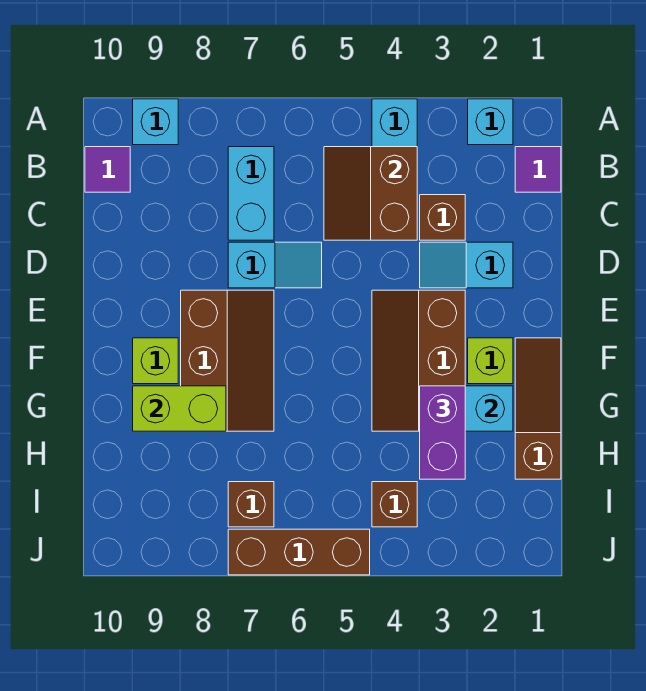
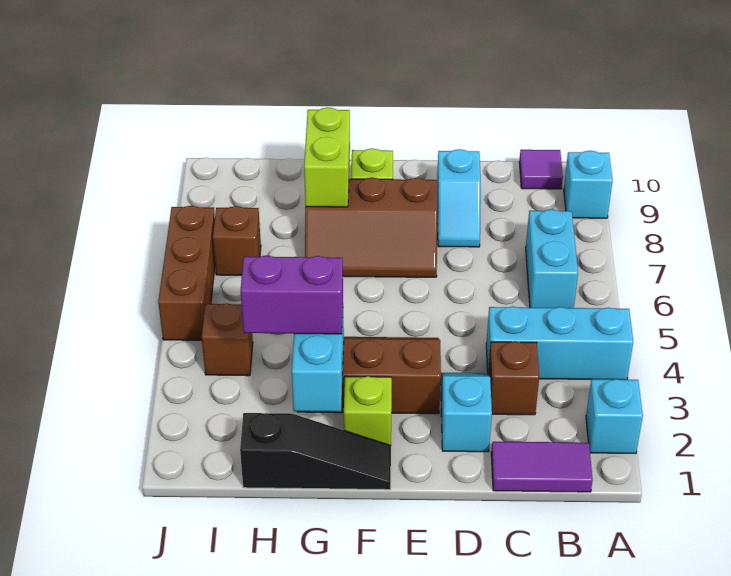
purple tile B1 level 1 -> purple tile B1:C1 level 1
brown slope B4:C5 level 2 top 4 -> none
cyan brick B7:C7 level 1 -> cyan brick B6:B7 level 1
cyan slope D6:D7 level 1 top 7 -> cyan slope D8:D9 level 1 top 9
brown slope F1:H1 level 1 top H -> black slope F1:H1 level 1 top H

